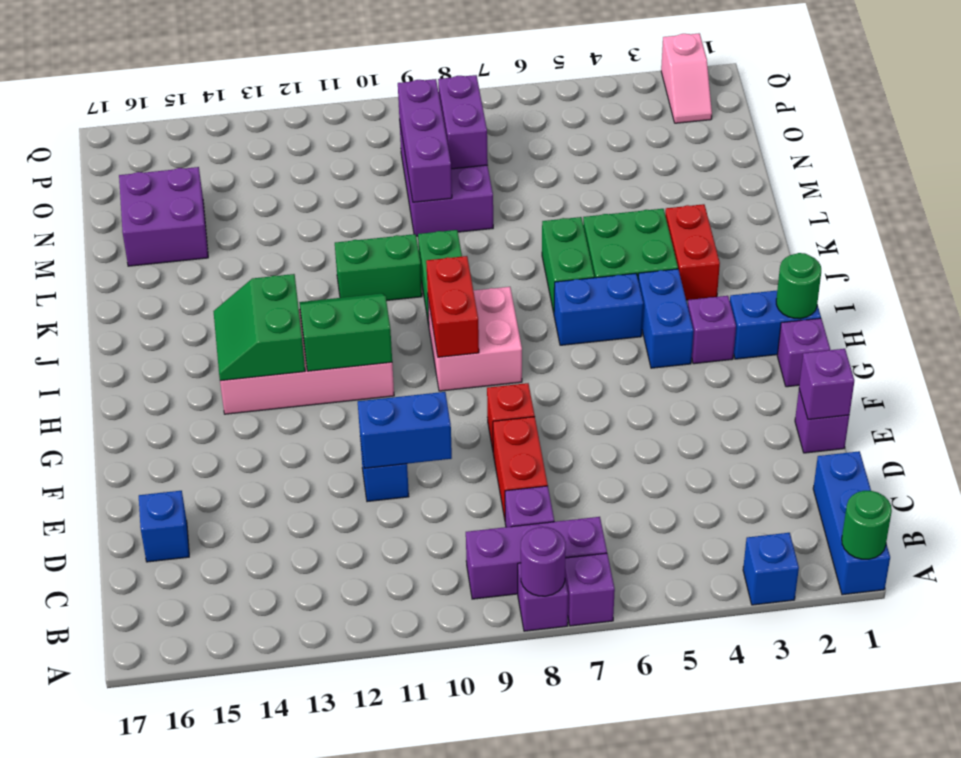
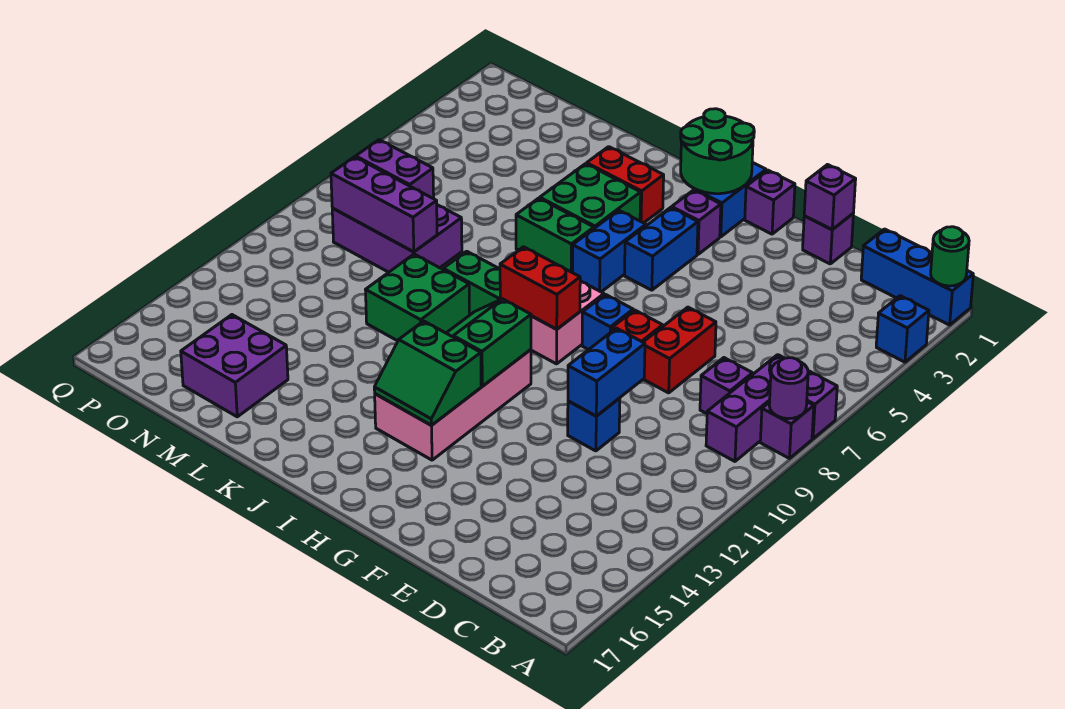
red brick D8:E8 level 1 -> red brick E7:E8 level 1
blue brick D16 level 1 -> blue brick G8 level 1
green round brick H1 level 2 -> green round brick H1:I2 level 2
blue brick H4:I4 level 1 -> blue brick H4:H5 level 1
green brick K10:K11 level 1 -> green brick K10:L11 level 1
pink slope P2:Q2 level 1 top Q -> none

